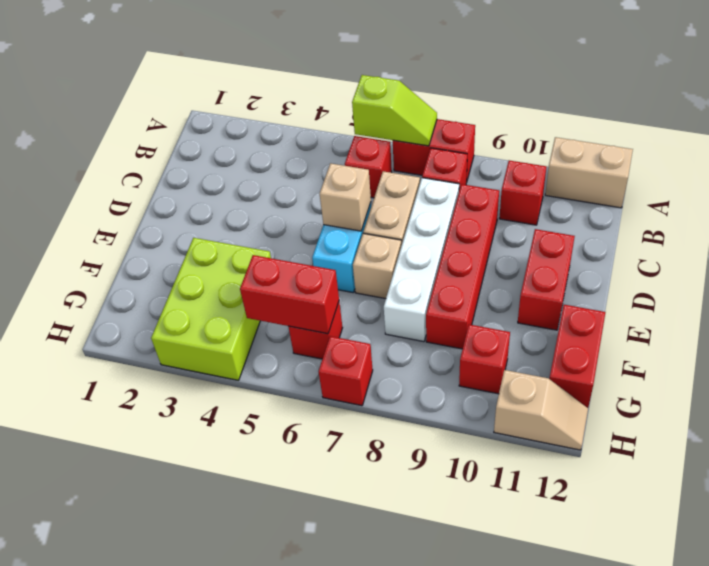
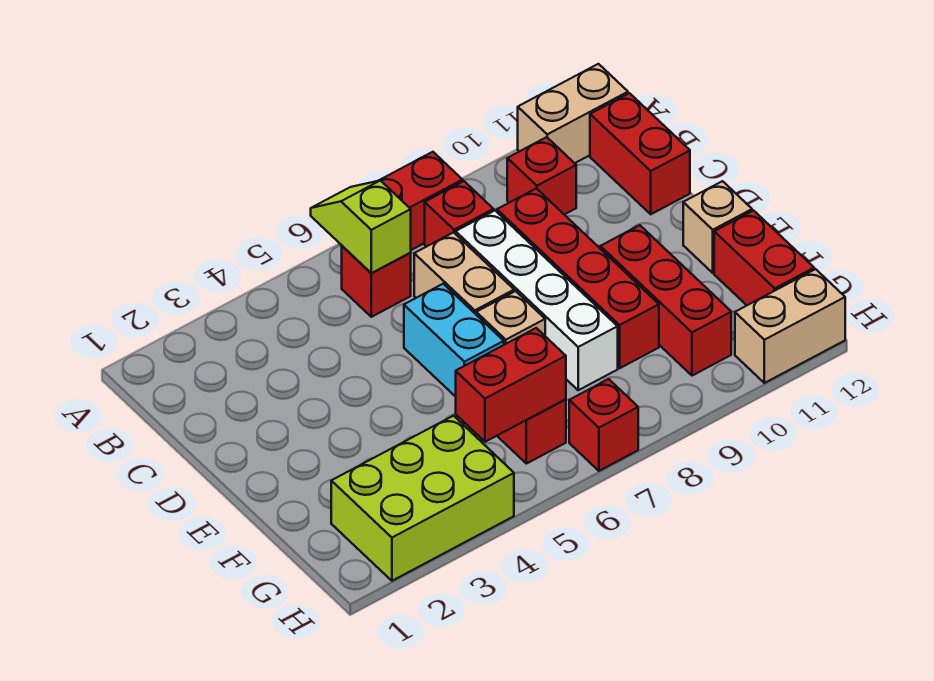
lime slope A6:A7 level 2 top 6 -> lime slope A6:B6 level 2 top B
tan brick D6 level 2 -> tan brick E12 level 1
red brick D11:E11 level 1 -> red brick B12:C12 level 1
lime brick F3:H4 level 1 -> lime brick G2:H4 level 1
red brick G10 level 1 -> red brick E10:G10 level 1
tan slope H11:H12 level 1 top 11 -> tan brick H11:H12 level 1

